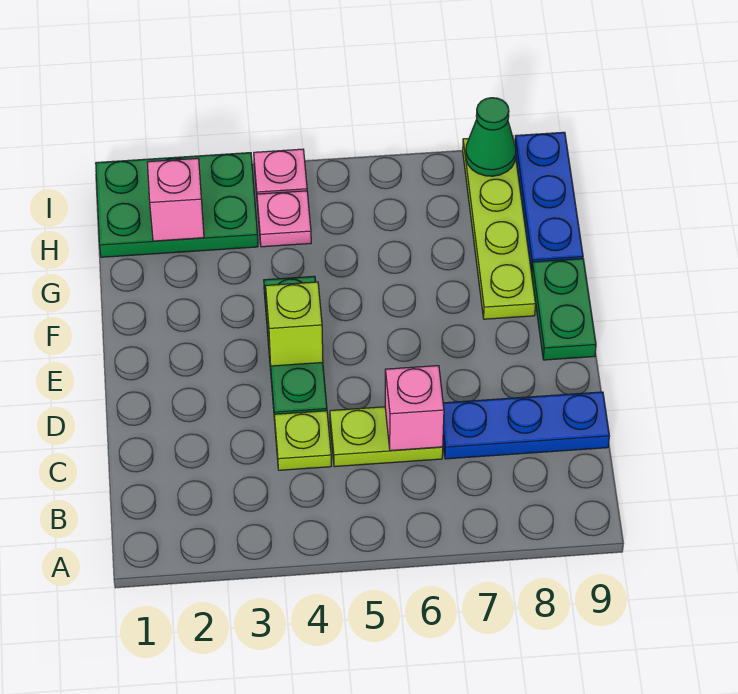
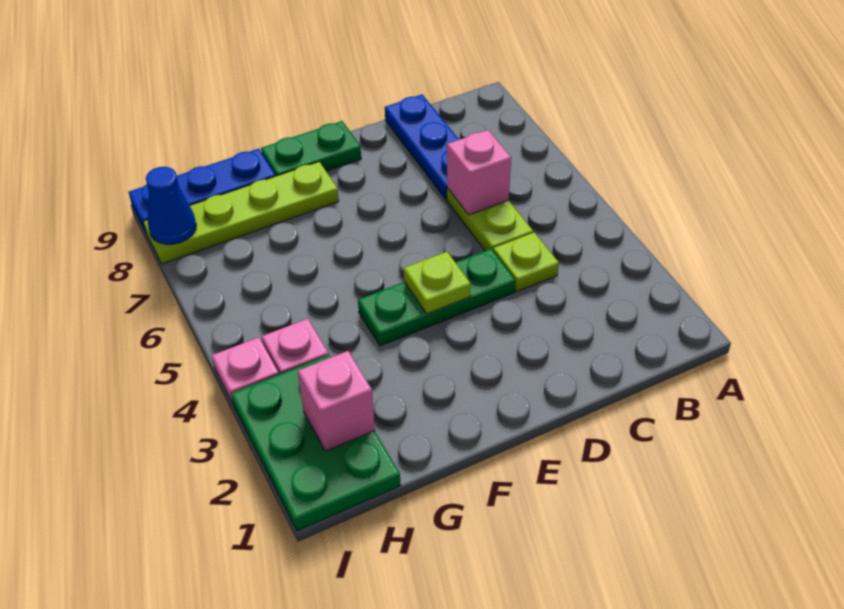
lime brick E4 level 2 -> lime plate E4 level 2
green cone I8 level 2 -> blue cone I8 level 2

